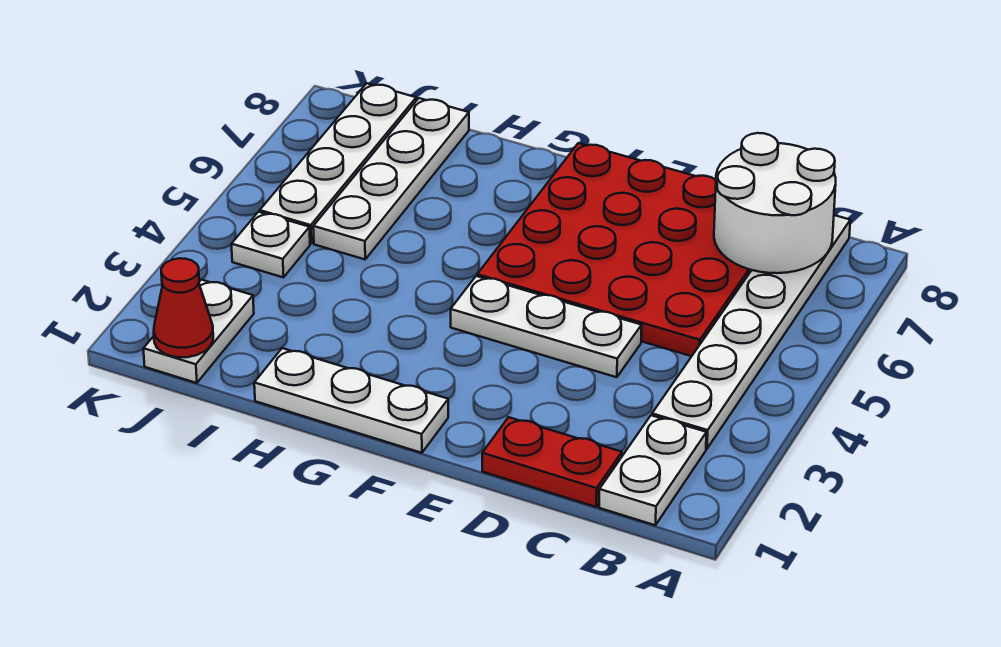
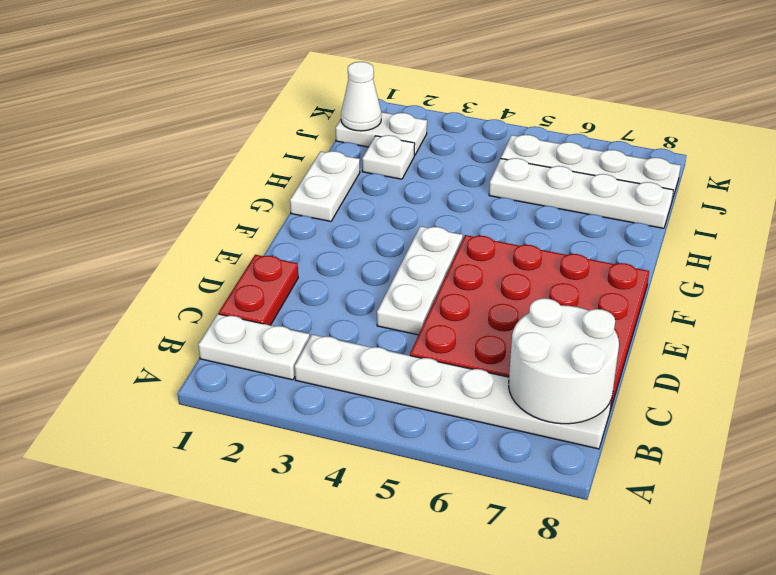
white plate F1:H1 level 1 -> white plate G1:H1 level 1
red cone J1 level 2 -> white cone J1 level 2
white plate J4 level 1 -> white plate I2 level 1

